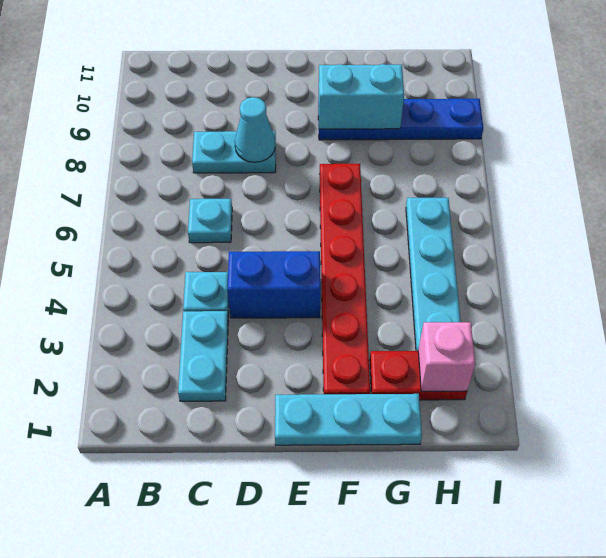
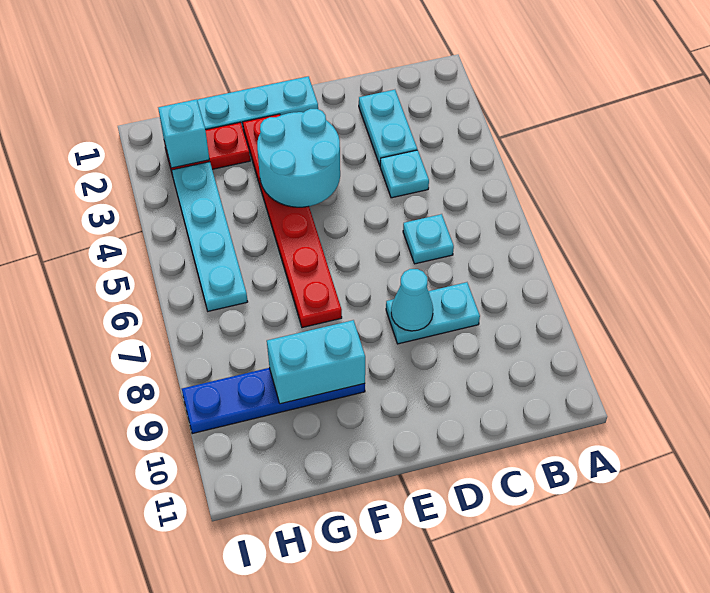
blue brick D4:E4 level 1 -> none
none -> cyan round brick E3:F4 level 2
pink brick H2 level 2 -> cyan brick H2 level 2

